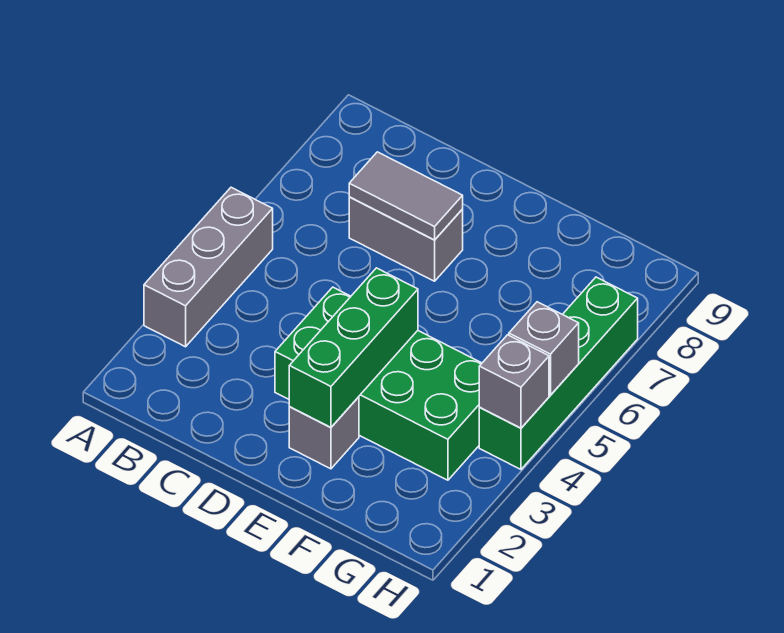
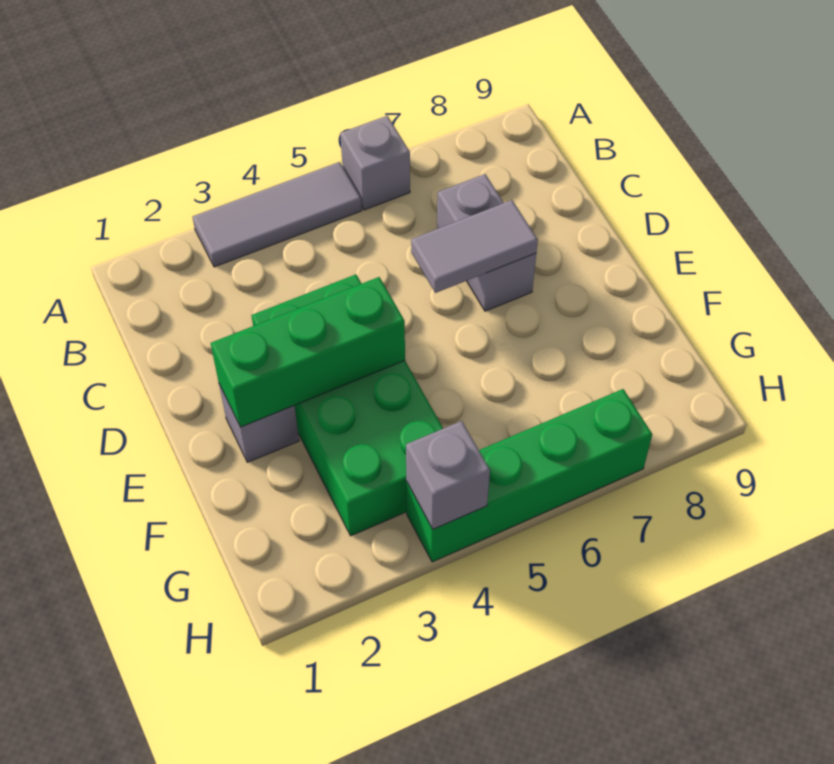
grey brick A3:A5 level 1 -> grey tile A3:A5 level 1
grey tile C7:D7 level 2 -> grey tile D6:D7 level 2
grey brick H5 level 2 -> grey brick A6 level 1

